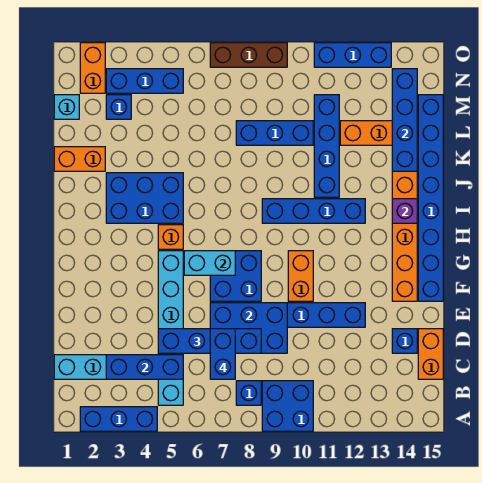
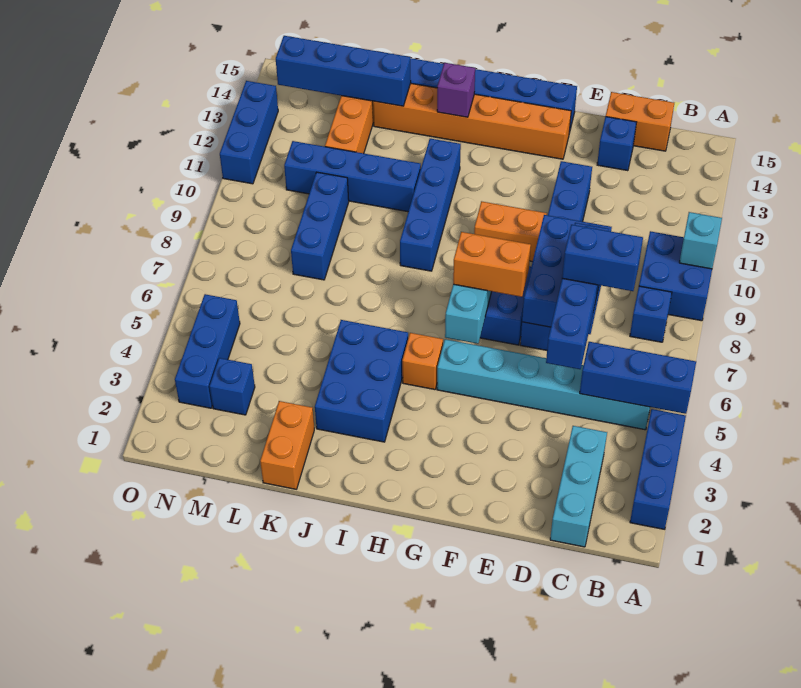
blue brick C3:C5 level 2 -> blue brick A5:C5 level 2
cyan brick M1 level 1 -> cyan brick A10 level 2
orange brick N2:O2 level 1 -> orange brick F7:G7 level 3
brown brick O7:O9 level 1 -> none

